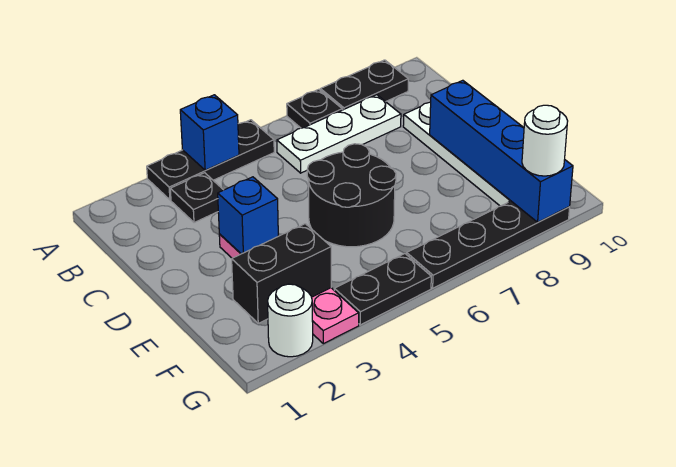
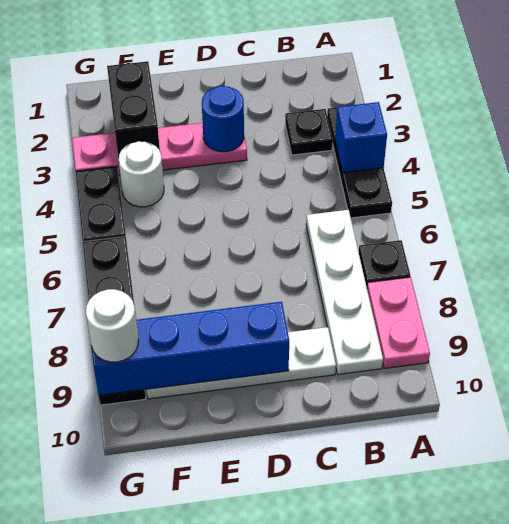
black plate A8:A9 level 1 -> pink plate A8:A9 level 1
white plate B6:B8 level 1 -> white plate B6:B9 level 1
blue brick D3 level 2 -> blue round brick D3 level 2
black round brick D5:E6 level 1 -> none
white round brick G2 level 1 -> white round brick F4 level 1

